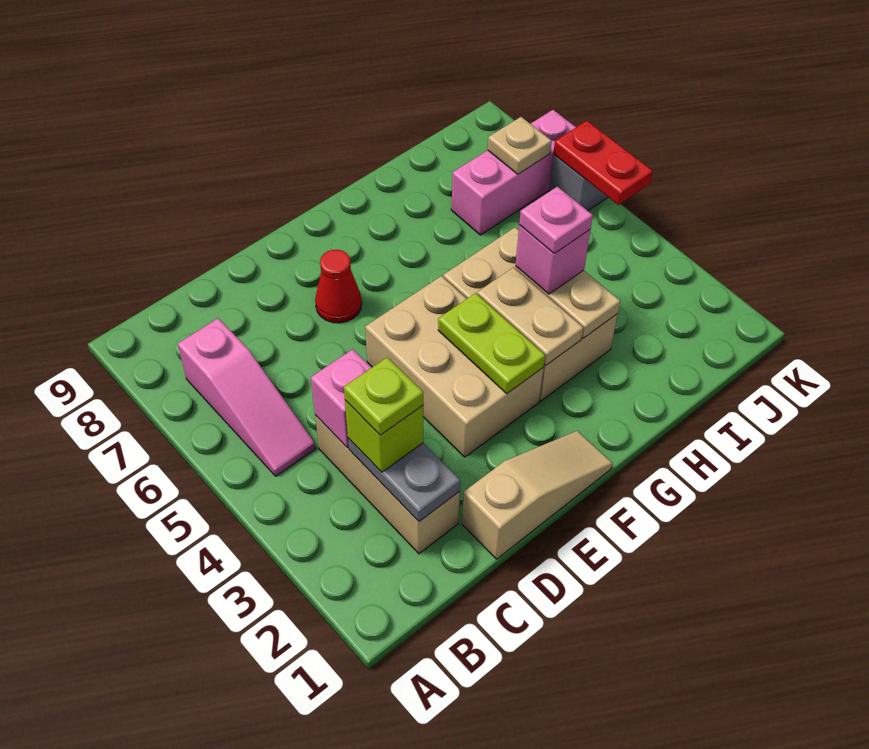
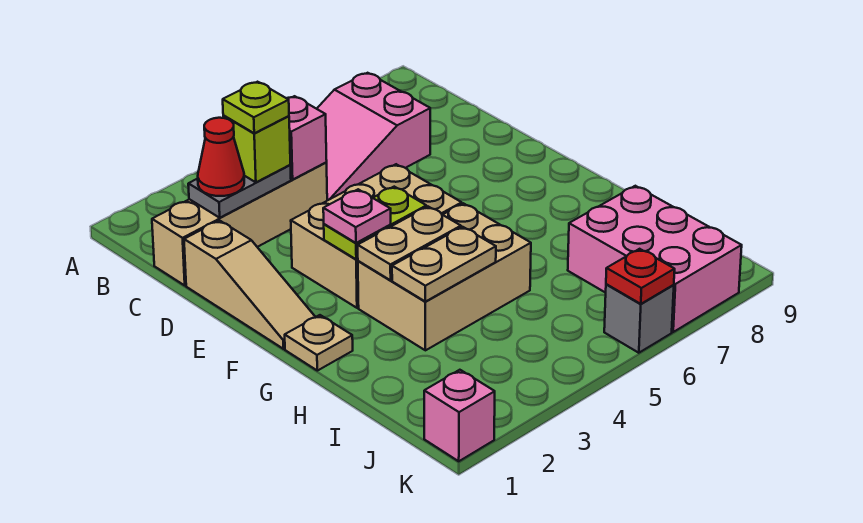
pink slope B5:B7 level 1 top 7 -> pink slope B5:C7 level 1 top 7
tan brick C2:C4 level 1 -> tan brick C1:C4 level 1
red cone E7 level 1 -> red cone C2 level 3
pink brick H4 level 3 -> pink brick K1 level 1
pink plate H4 level 4 -> pink plate F3 level 3
pink brick I7:K7 level 1 -> pink brick I7:K8 level 1
tan plate J7 level 2 -> tan plate G1 level 1
red plate K5:K6 level 2 -> red plate K6 level 2

